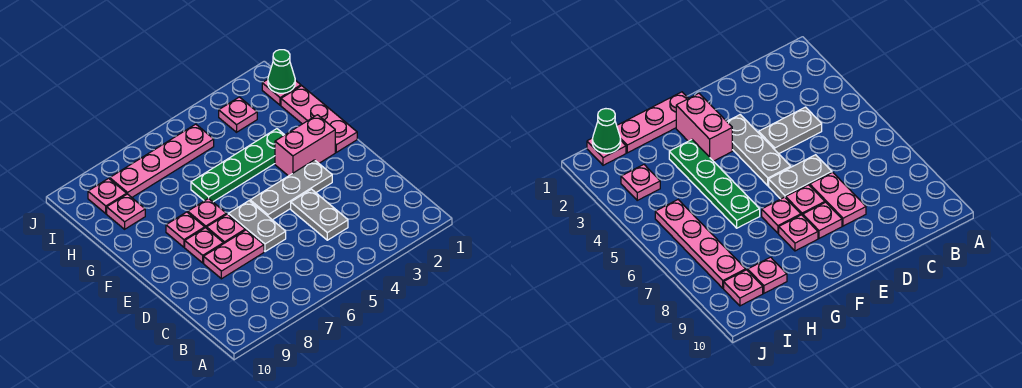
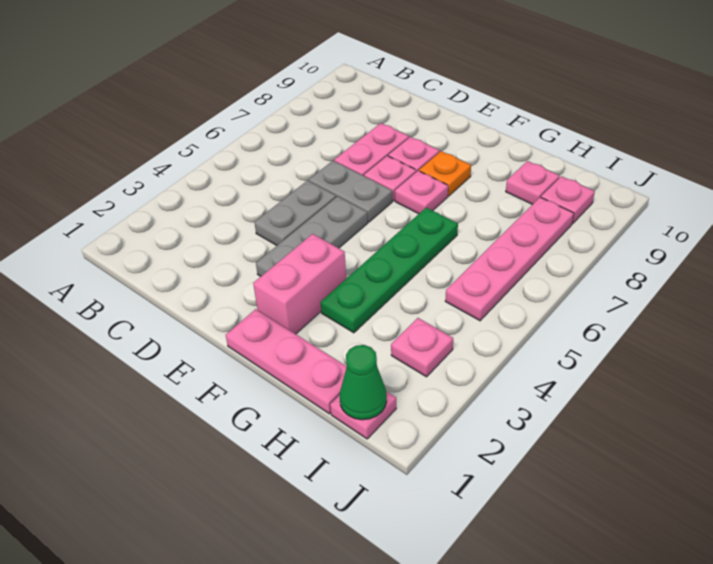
grey plate C4:D4 level 1 -> grey plate D4:D5 level 1
pink plate F8 level 1 -> orange plate F8 level 1

